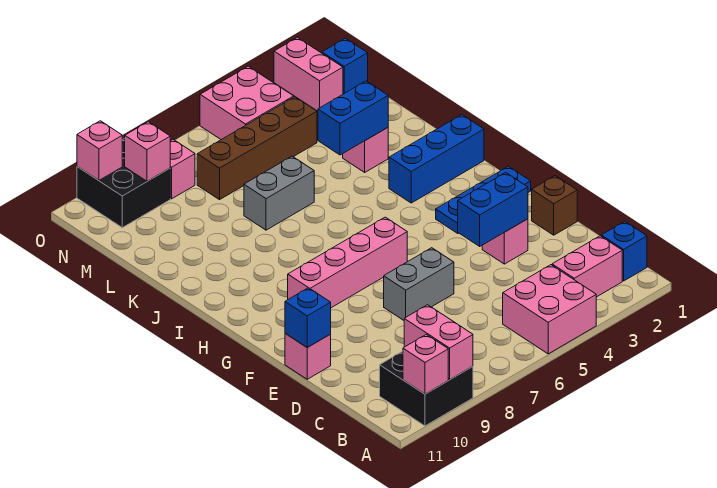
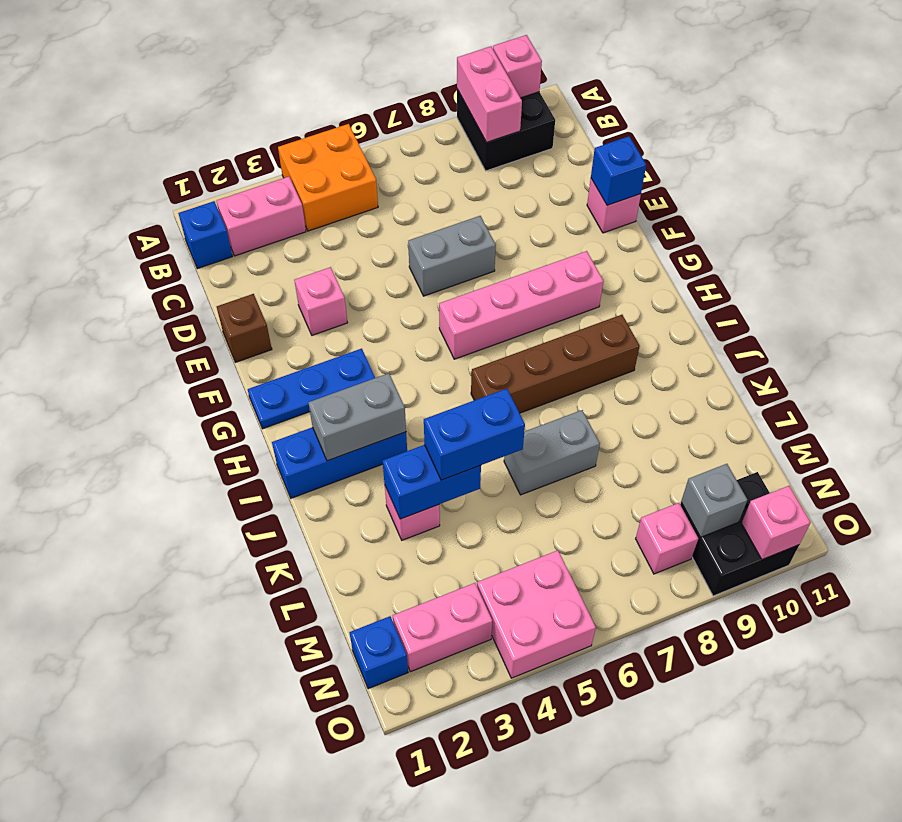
pink brick A4:B5 level 1 -> orange brick A4:B5 level 1
blue brick E3:E4 level 2 -> blue brick K4:K5 level 3
none -> grey brick I2:I3 level 2
brown brick M4:M7 level 1 -> brown brick I6:I9 level 1
pink brick N2:O2 level 1 -> pink brick N2:N3 level 1
pink brick N9 level 2 -> grey brick N9 level 2

